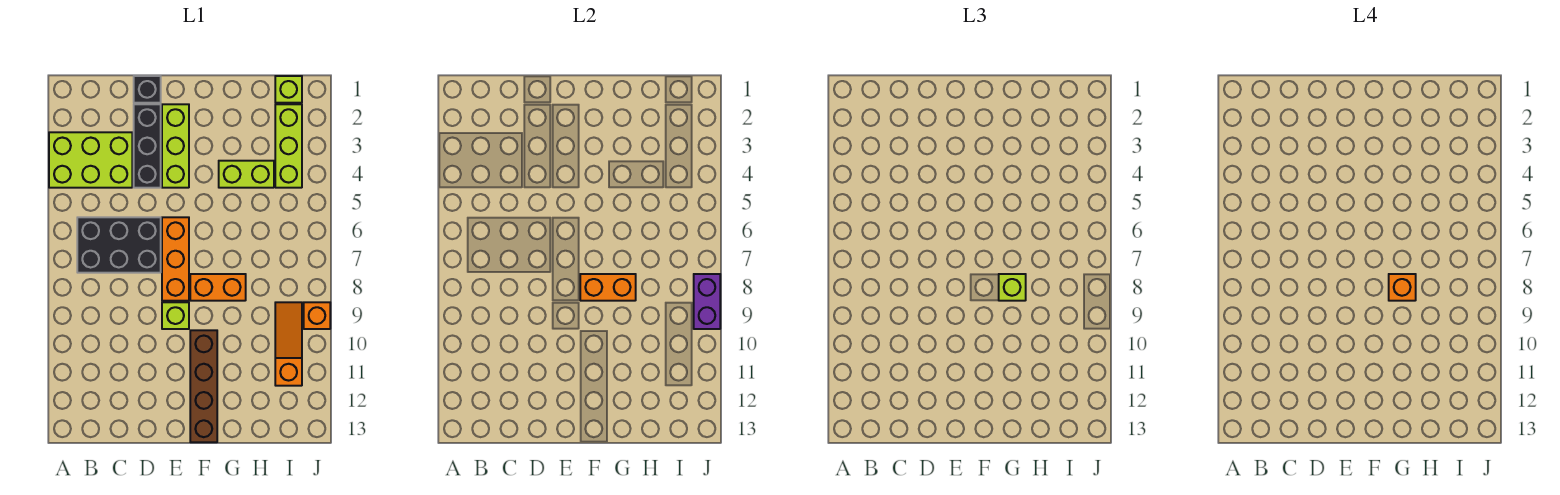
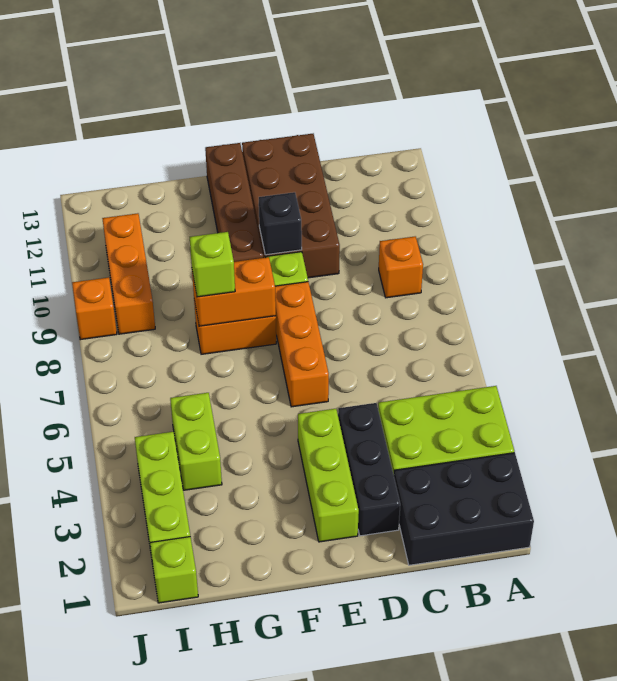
black brick B6:D7 level 1 -> black brick A1:C2 level 1
black brick D1 level 1 -> black brick E10 level 2
none -> brown brick D10:E13 level 1
lime brick G4:H4 level 1 -> lime brick H4:H5 level 1
orange brick G8 level 4 -> orange brick B9 level 1
orange slope I9:I11 level 1 top 11 -> orange brick I9:I11 level 1
purple brick J8:J9 level 2 -> none

